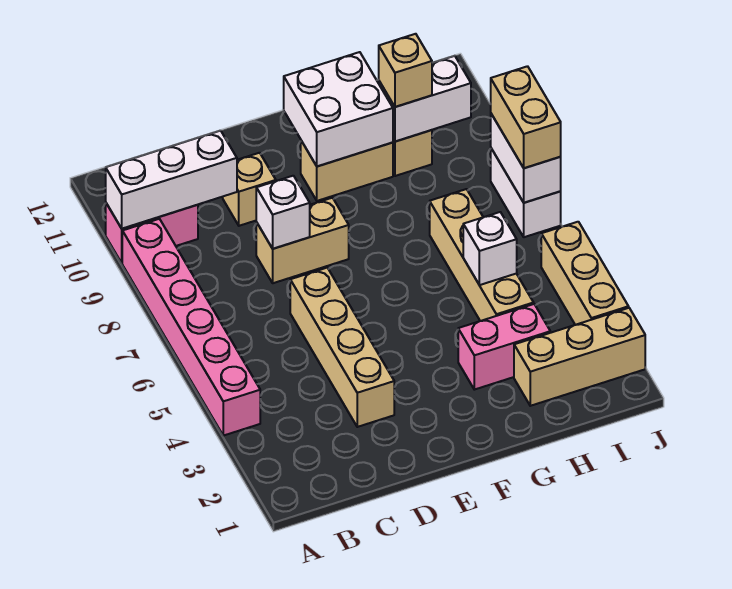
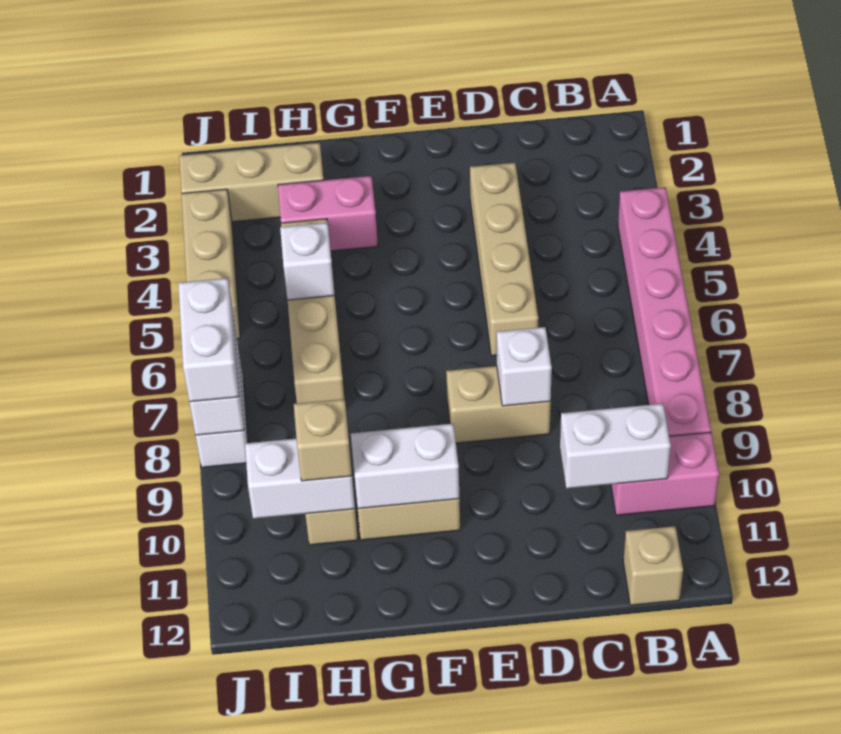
white brick A10:C10 level 2 -> white brick B10:C10 level 2
tan brick D10 level 1 -> tan brick B12 level 1
white brick F10:G11 level 2 -> white brick F10:G10 level 2
tan brick J7:J8 level 3 -> white brick J7:J8 level 3

